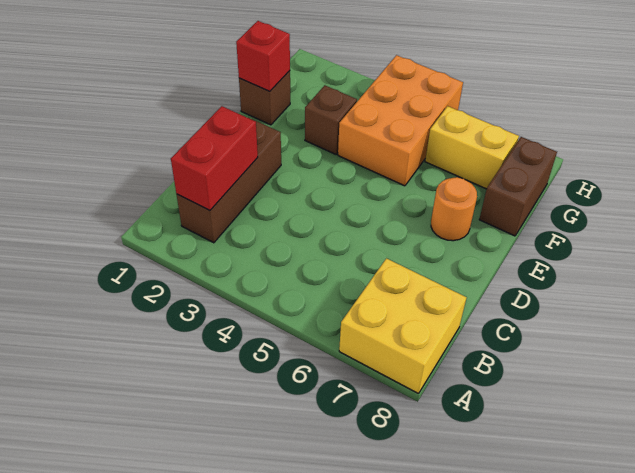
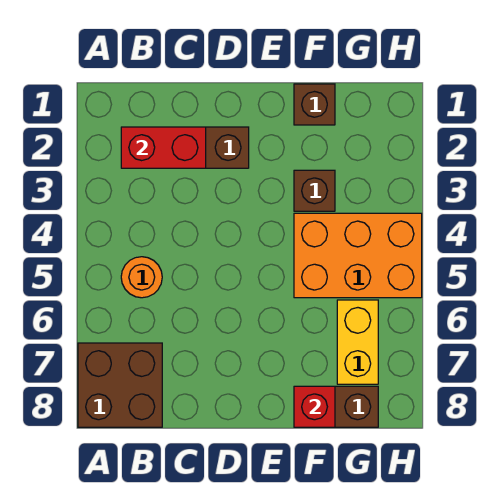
yellow brick A7:B8 level 1 -> brown brick A7:B8 level 1
orange round brick E7 level 1 -> orange round brick B5 level 1
red brick F1 level 2 -> red brick F8 level 2

